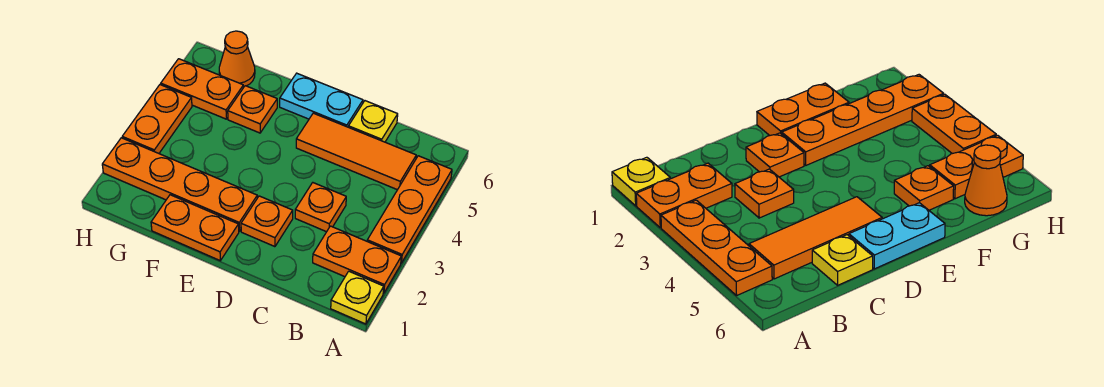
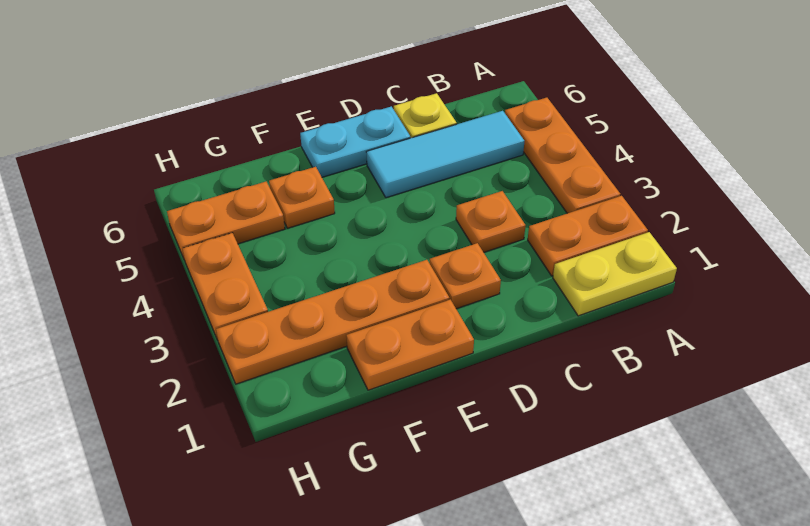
yellow plate A1 level 1 -> yellow plate A1:B1 level 1
orange tile B5:D5 level 1 -> cyan tile B5:D5 level 1
orange cone G6 level 1 -> none

